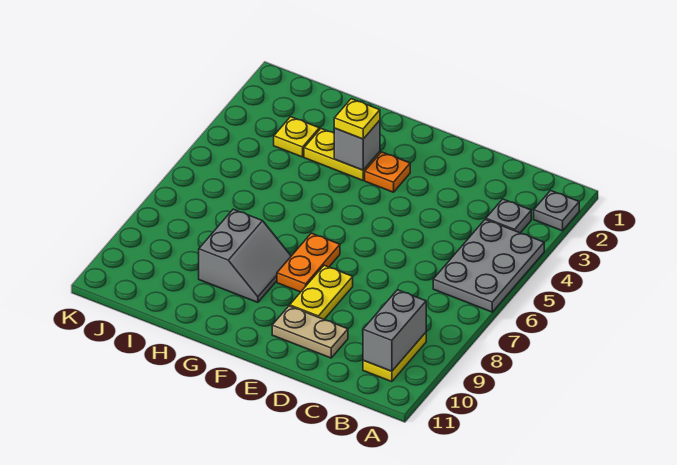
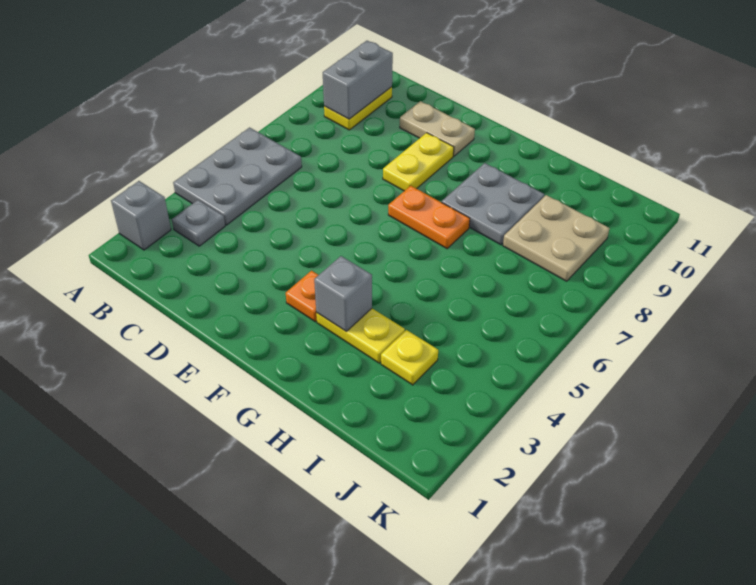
grey plate A2 level 1 -> grey brick A2 level 1
orange plate F7:F8 level 1 -> orange plate F7:G7 level 1
yellow plate G3 level 3 -> none
grey slope G8:H9 level 1 top H -> grey plate G8:H9 level 1
none -> tan plate I8:J9 level 1

